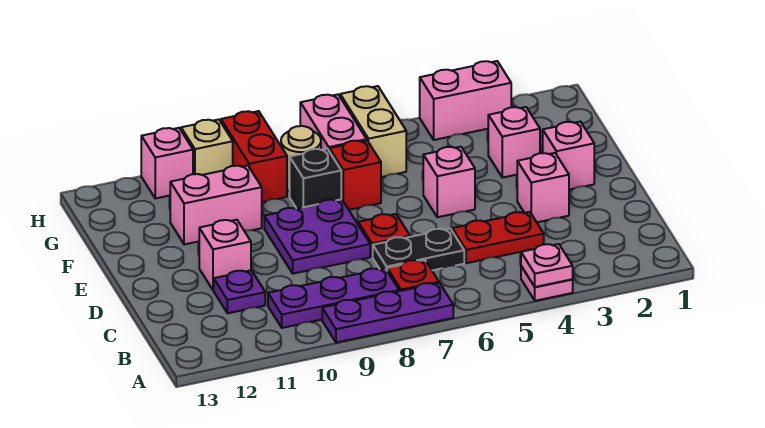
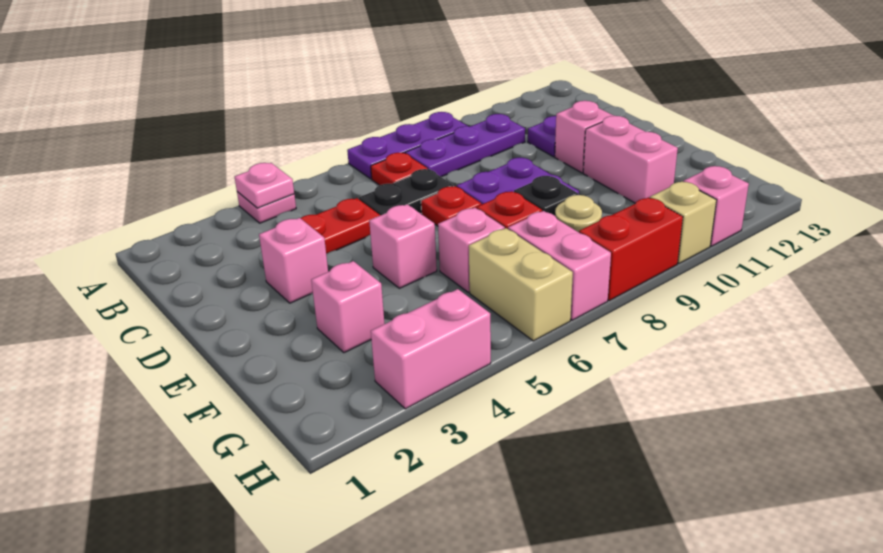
pink brick E2 level 1 -> pink brick F6 level 1
pink brick F10:F11 level 1 -> pink brick E11:F11 level 1
red brick G9:H9 level 1 -> red brick H8:H9 level 1

